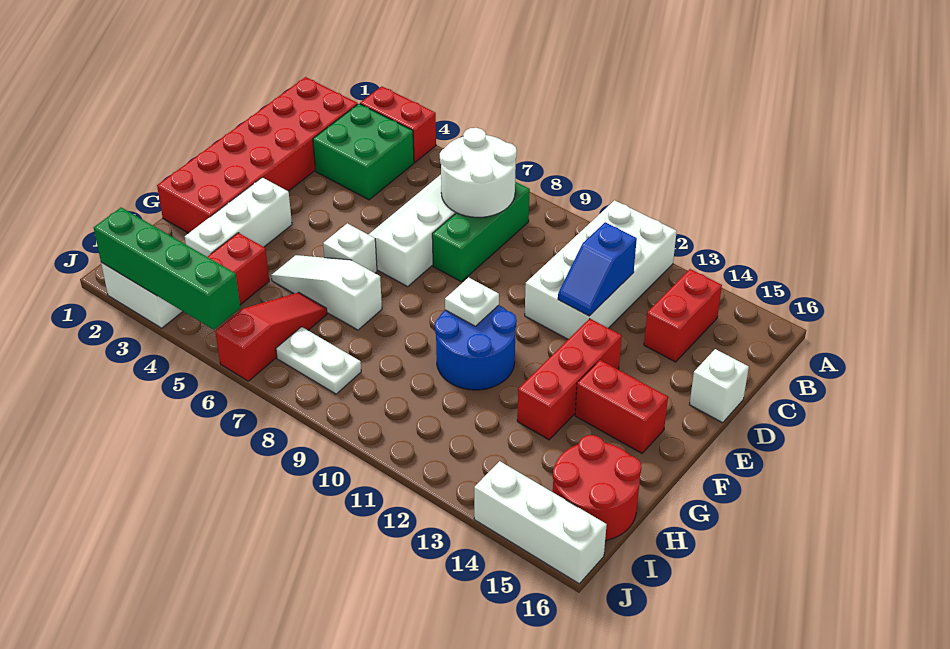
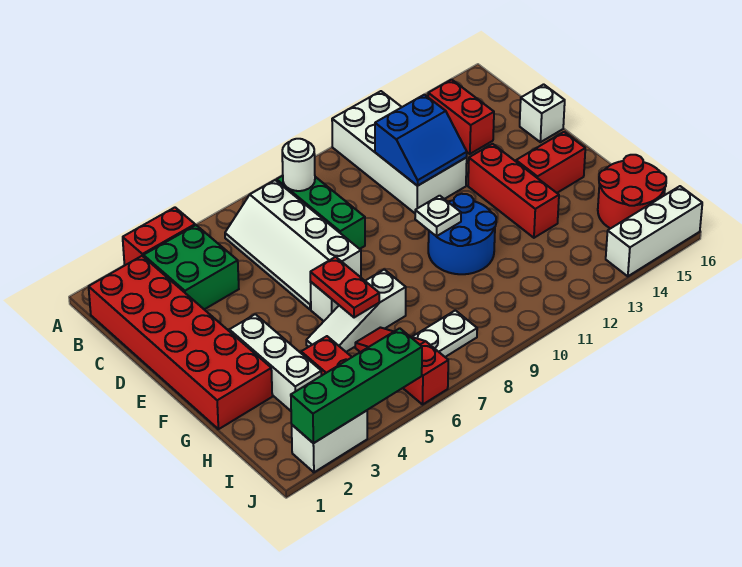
white round brick B7:C8 level 2 -> white round brick B8 level 2
blue slope C12:D12 level 2 top C -> blue slope C11:D12 level 2 top C
none -> red plate F6:G6 level 2

